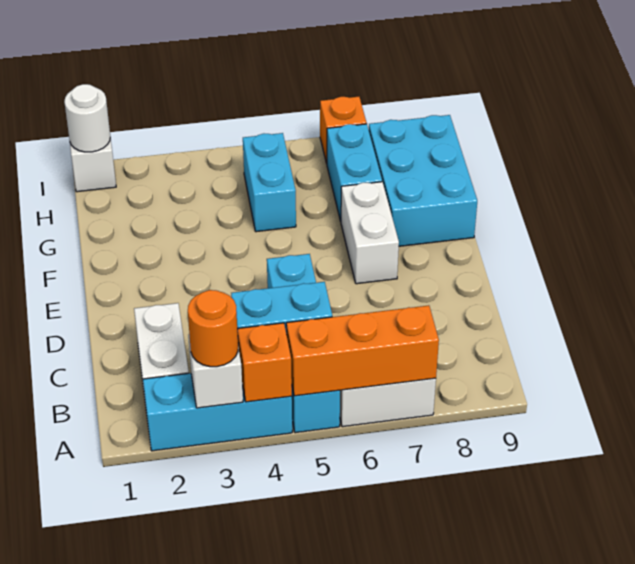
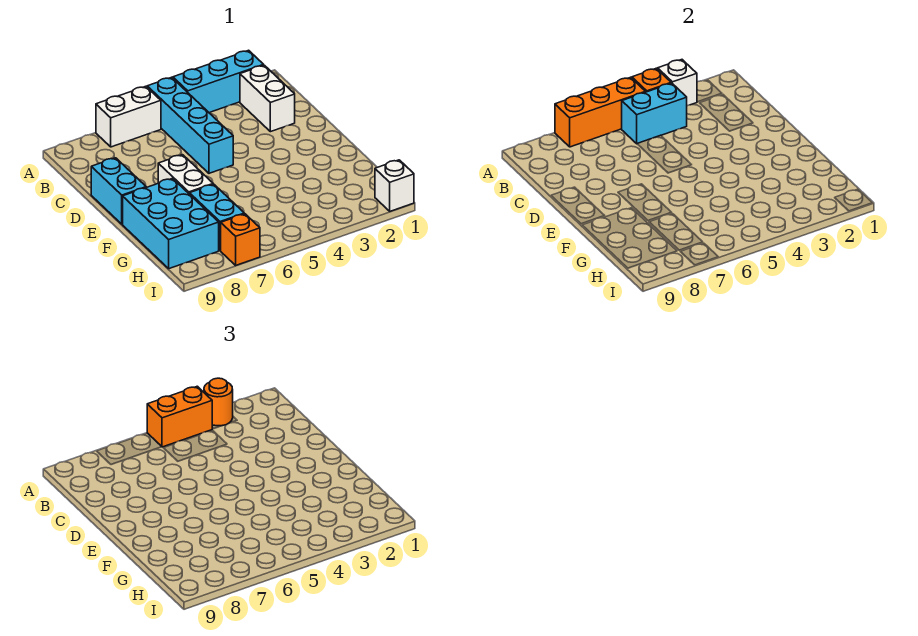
none -> orange brick A4:A5 level 3
cyan brick G5:H5 level 1 -> cyan brick D9:E9 level 1
white round brick I1 level 2 -> none

